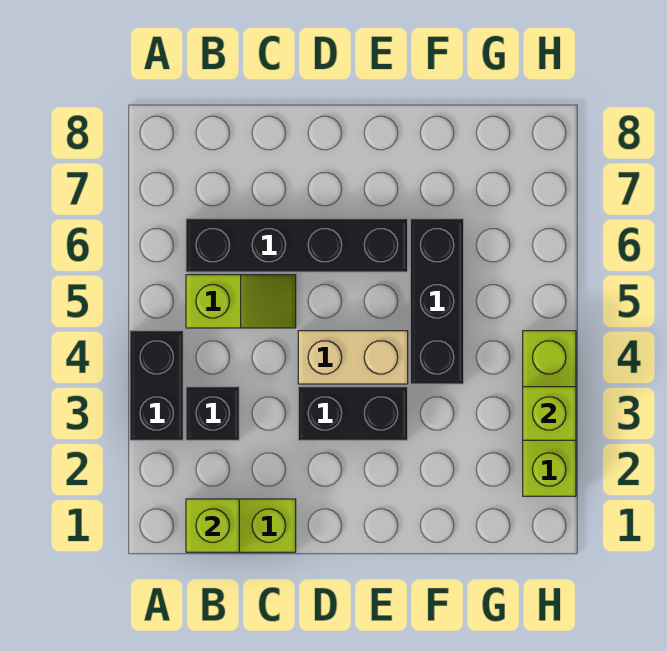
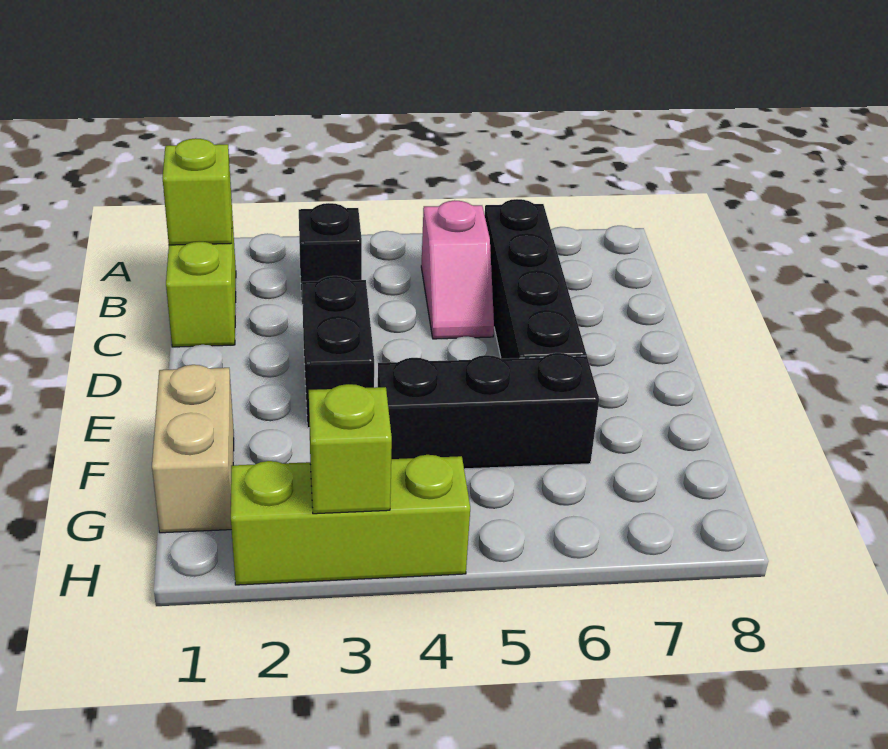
black brick A3:A4 level 1 -> none
lime slope B5:C5 level 1 top B -> pink slope B5:C5 level 1 top B
tan brick D4:E4 level 1 -> tan brick F1:G1 level 1

